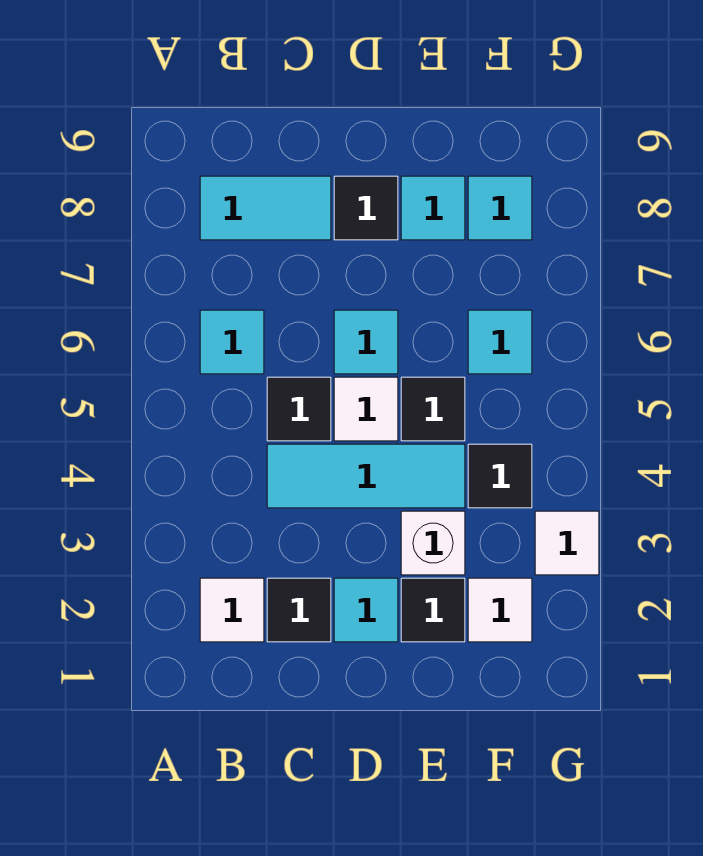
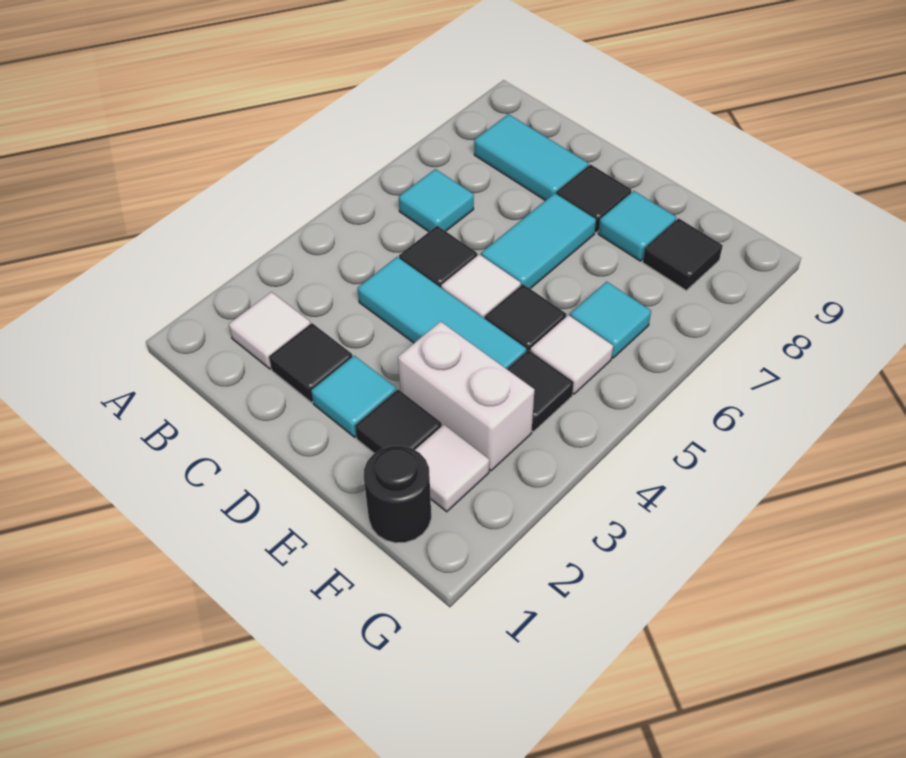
cyan tile D6 level 1 -> cyan tile D6:D7 level 1
white brick E3 level 1 -> white brick E3:F3 level 1
none -> black round brick F1 level 1
cyan tile F8 level 1 -> black tile F8 level 1
white tile G3 level 1 -> white tile F5 level 1

